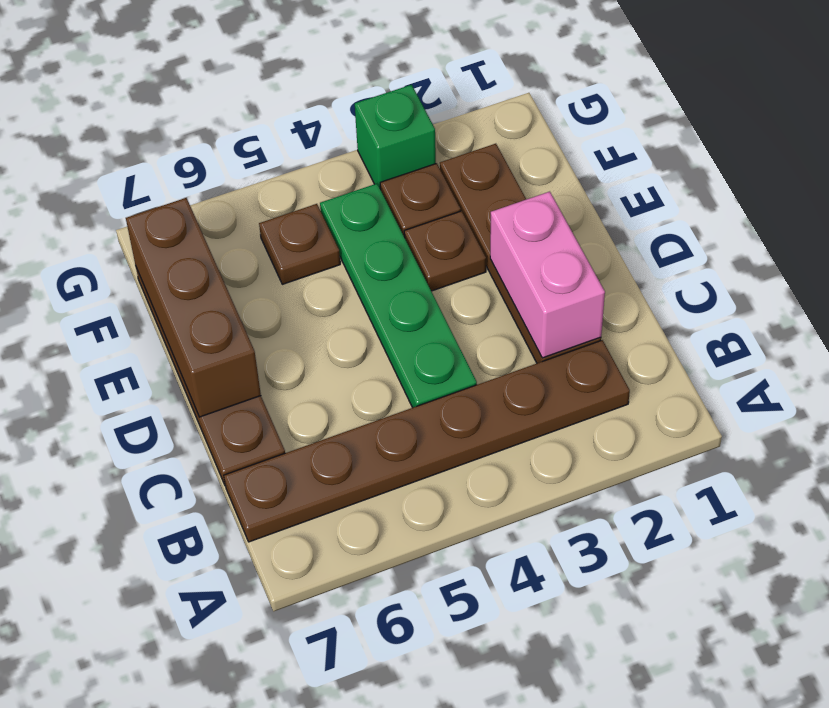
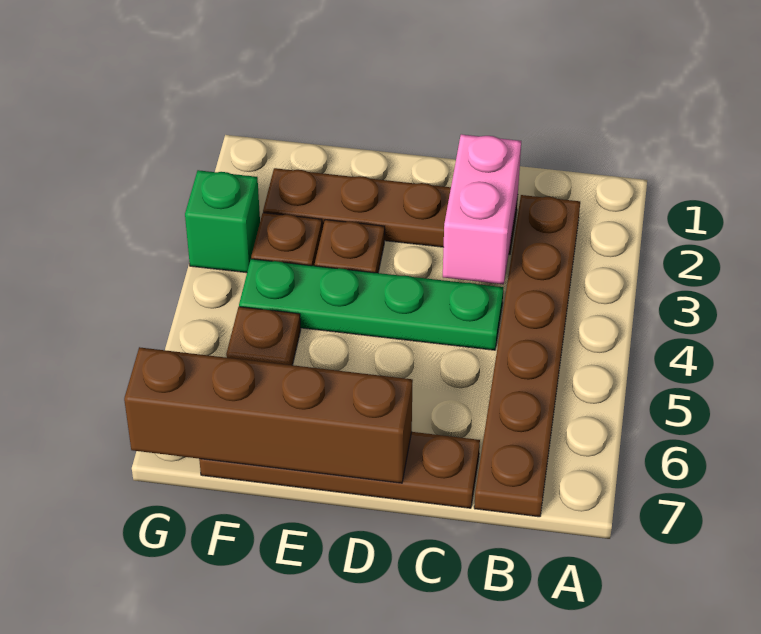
pink brick C2:D2 level 2 -> pink brick C2:C3 level 2
brown brick D7:F7 level 2 -> brown brick D7:G7 level 2

